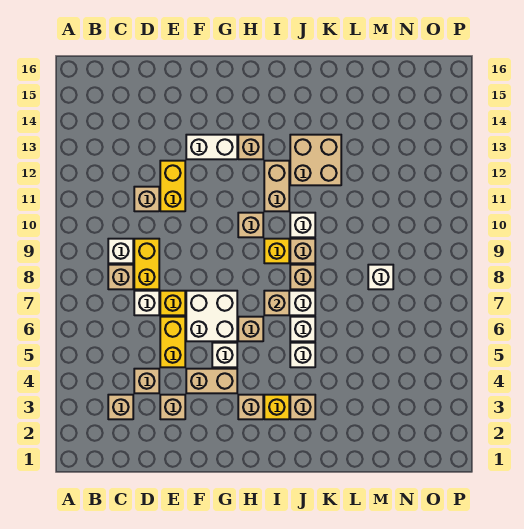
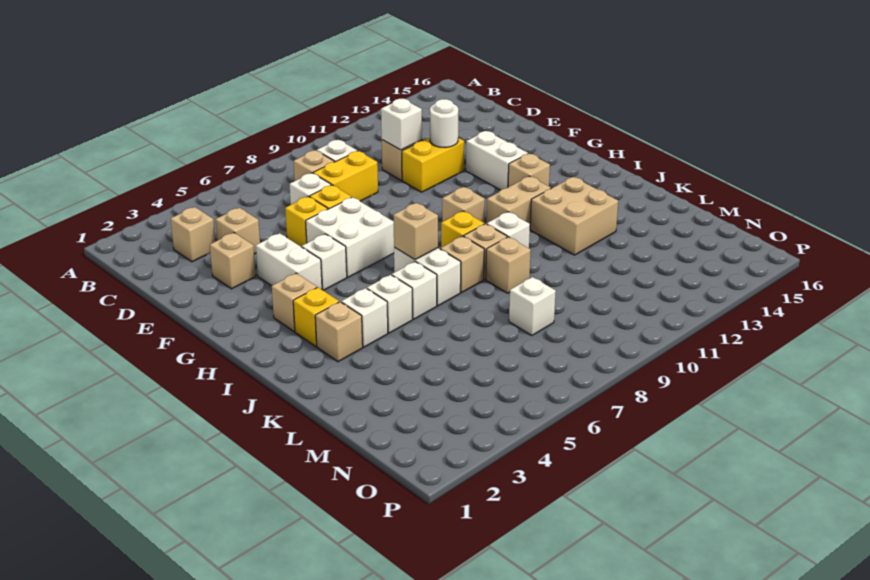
none -> white brick D11 level 2
yellow brick E5:E6 level 1 -> yellow brick E6 level 1
none -> white round brick E12 level 2
tan brick F4:G4 level 1 -> white brick F4:G4 level 1
tan brick H6 level 1 -> tan brick K9 level 1
none -> white brick J4 level 1

